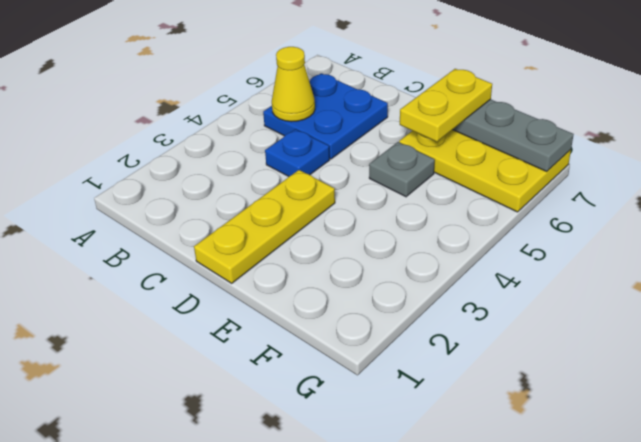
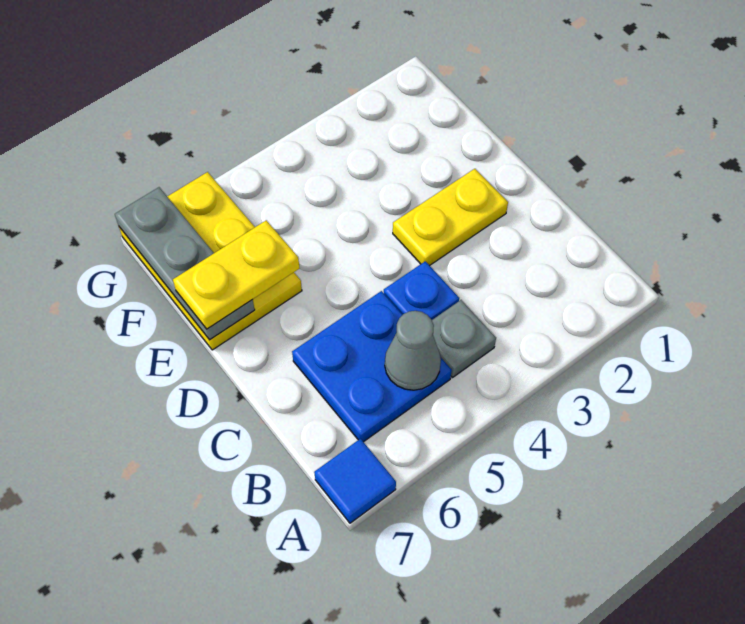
none -> blue tile A7 level 1
yellow cone B5 level 2 -> grey cone B5 level 2
yellow plate D1:D3 level 1 -> yellow plate D2:D3 level 1
grey plate E5 level 1 -> grey plate B4 level 1

